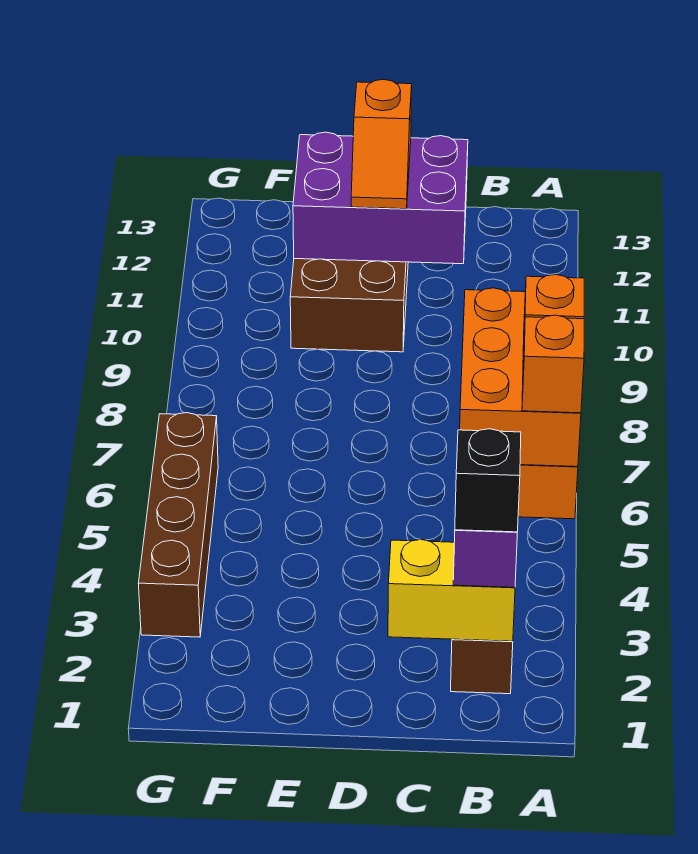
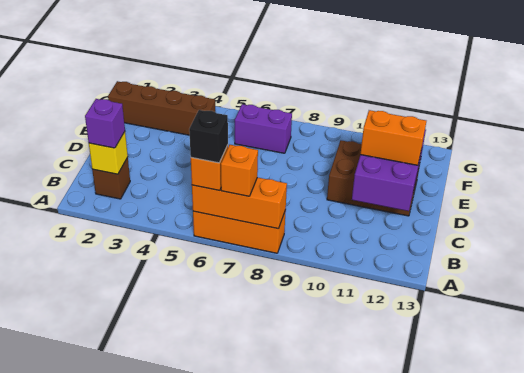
orange brick A6:B8 level 2 -> orange brick A6:A8 level 2
yellow brick B2:C2 level 2 -> yellow brick B2 level 2
black brick B2 level 4 -> black brick A6 level 4
orange slope D11:D12 level 3 top 12 -> orange brick D11:D12 level 3
none -> purple brick F6:F7 level 1
brown brick G3:G6 level 1 -> brown brick F1:F4 level 1

